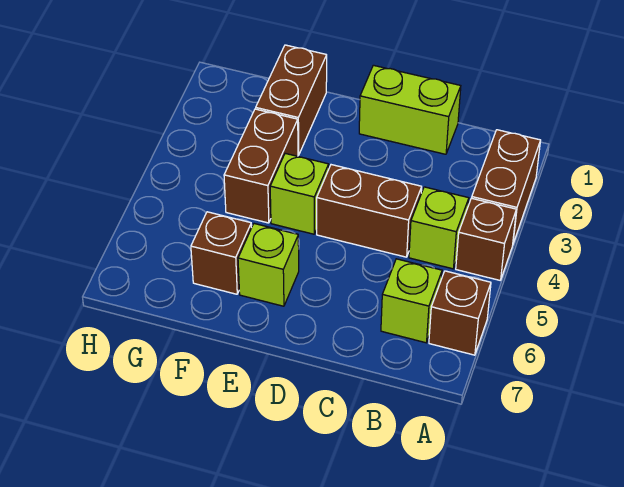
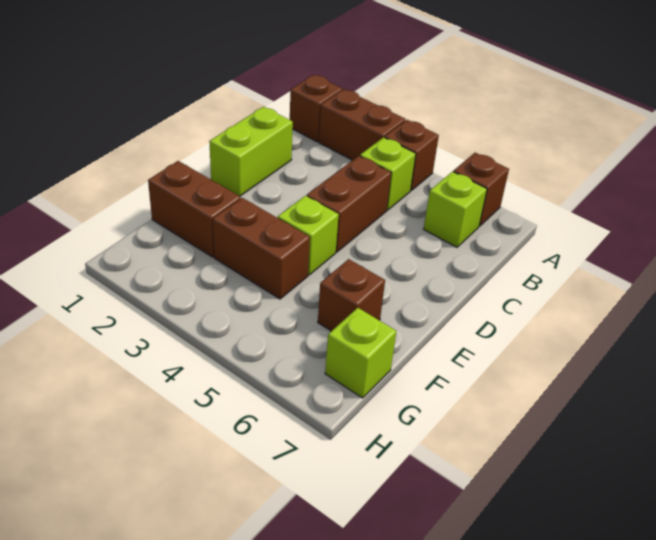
none -> brown brick A1 level 1
lime brick E6 level 1 -> lime brick G7 level 1

